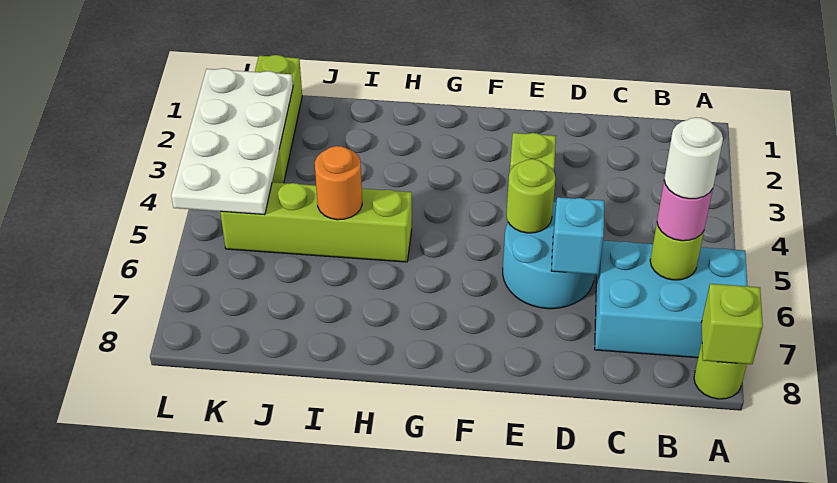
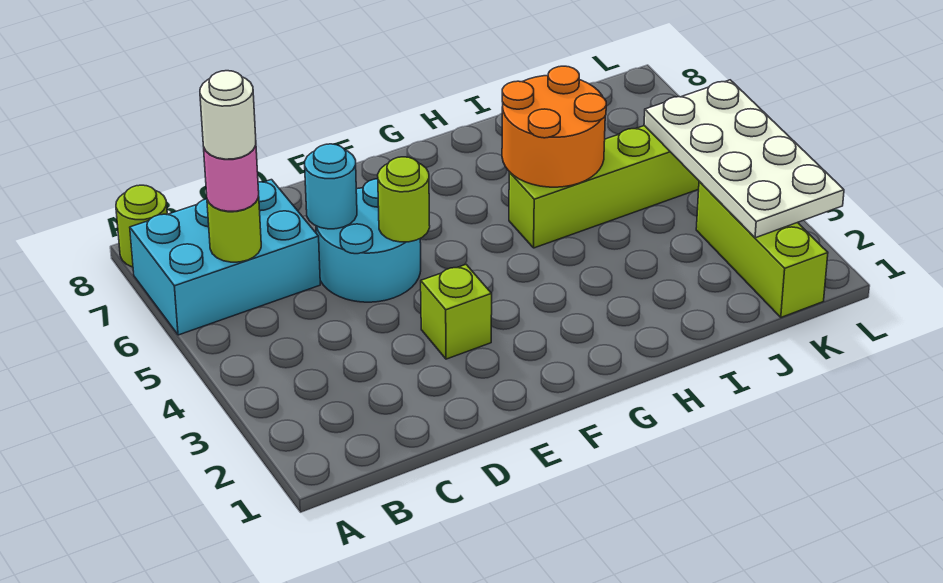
lime brick A8 level 2 -> none
cyan brick D6 level 2 -> cyan round brick D6 level 2
orange round brick I5 level 2 -> orange round brick H5:I6 level 2

